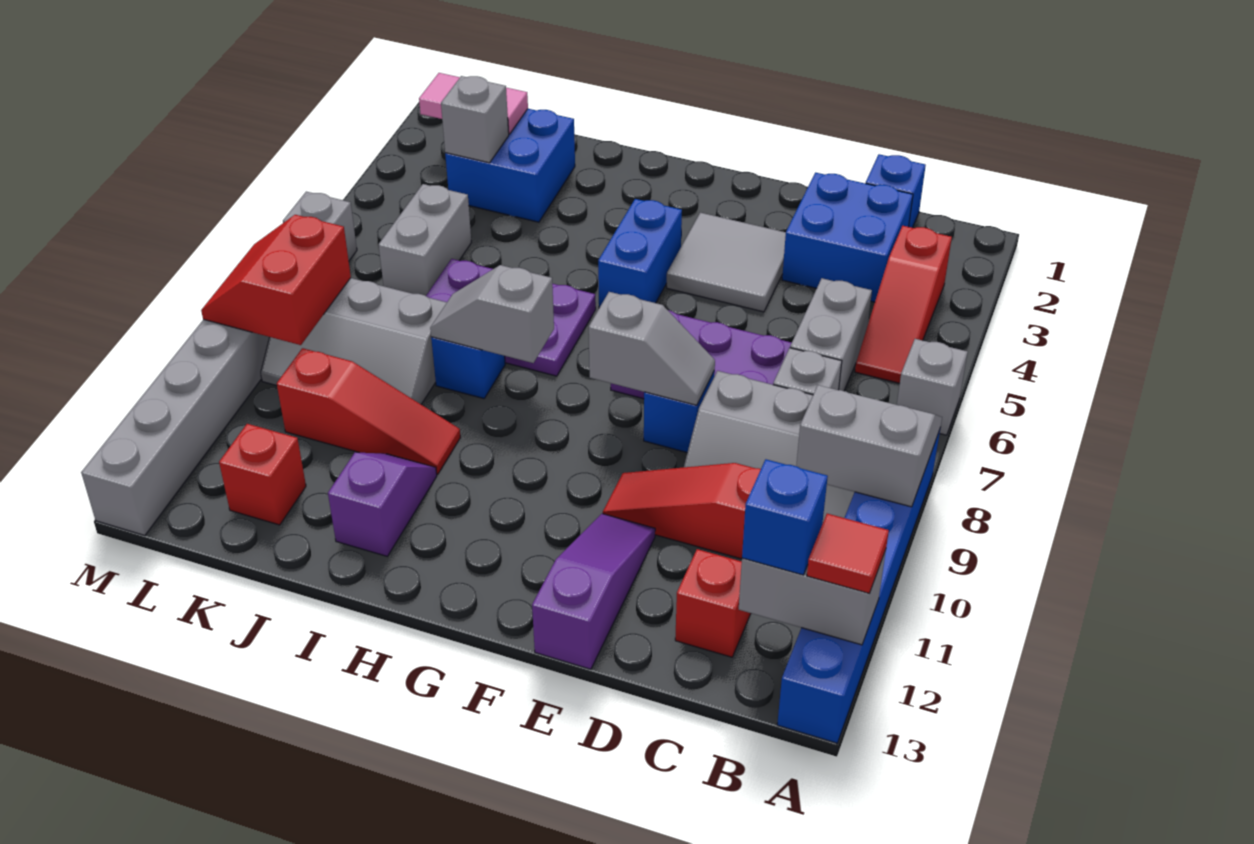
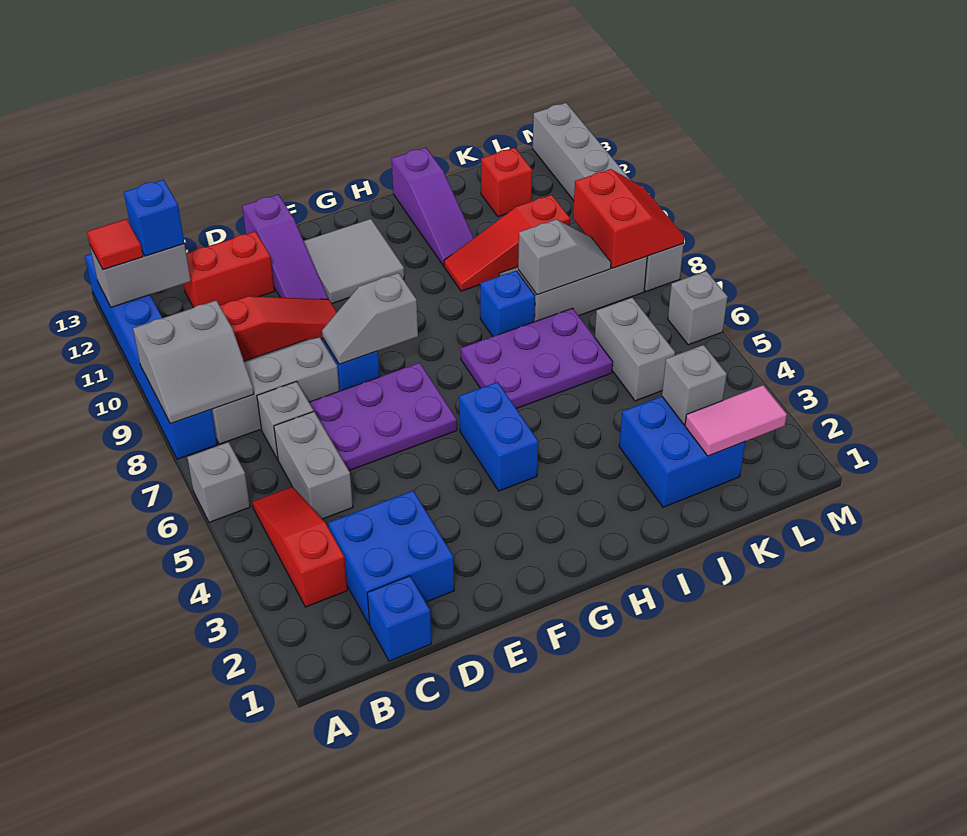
red brick C12 level 1 -> red brick C12:D12 level 1
grey tile E3:F4 level 1 -> grey tile F11:G12 level 1
grey slope H8:I8 level 2 top H -> grey slope J8:K8 level 2 top J
purple slope I11:I12 level 1 top 12 -> purple slope I11:I13 level 1 top 13

